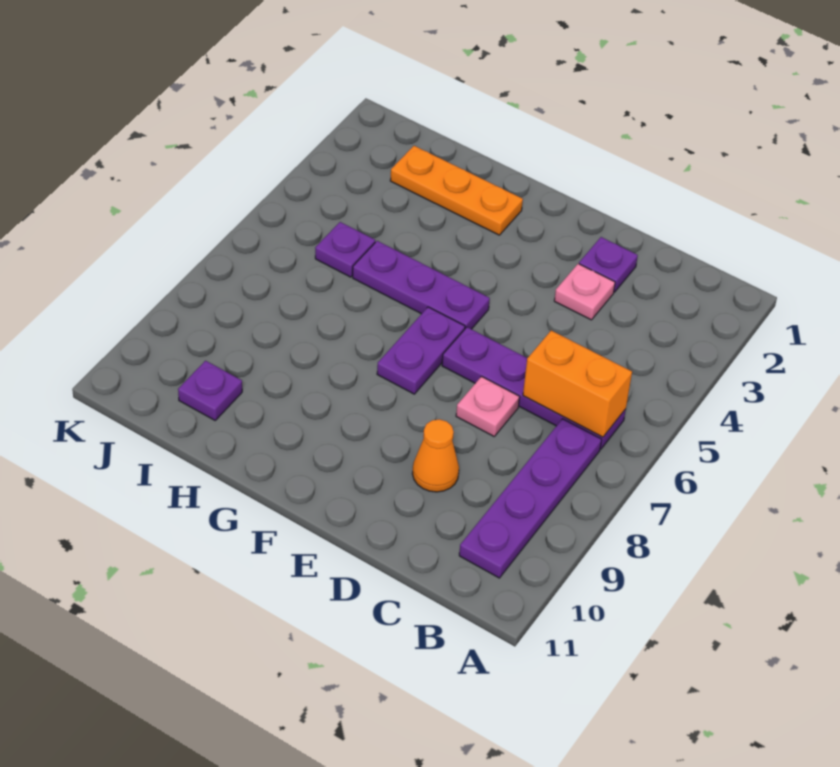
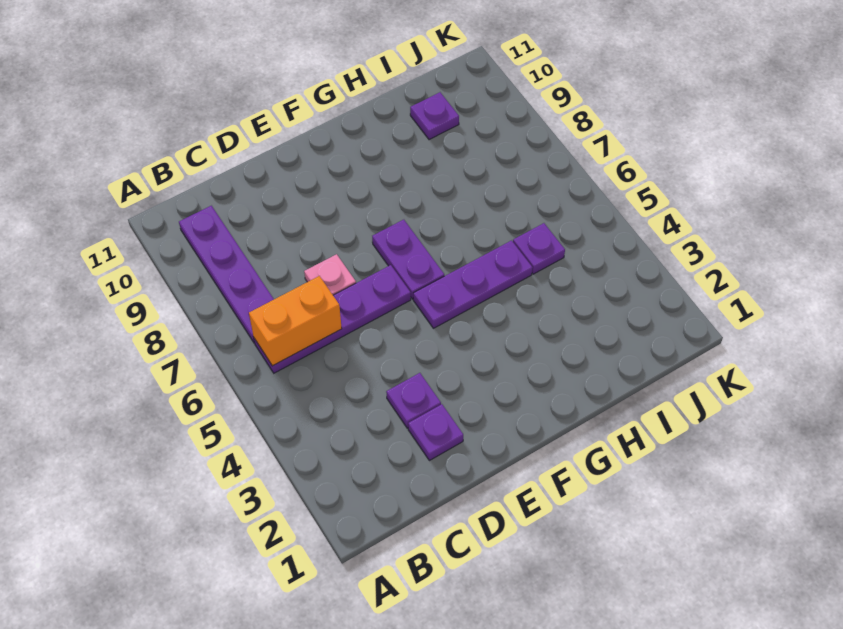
pink plate D3 level 1 -> purple plate D3 level 1
orange cone D9 level 1 -> none
orange plate G2:I2 level 1 -> none

